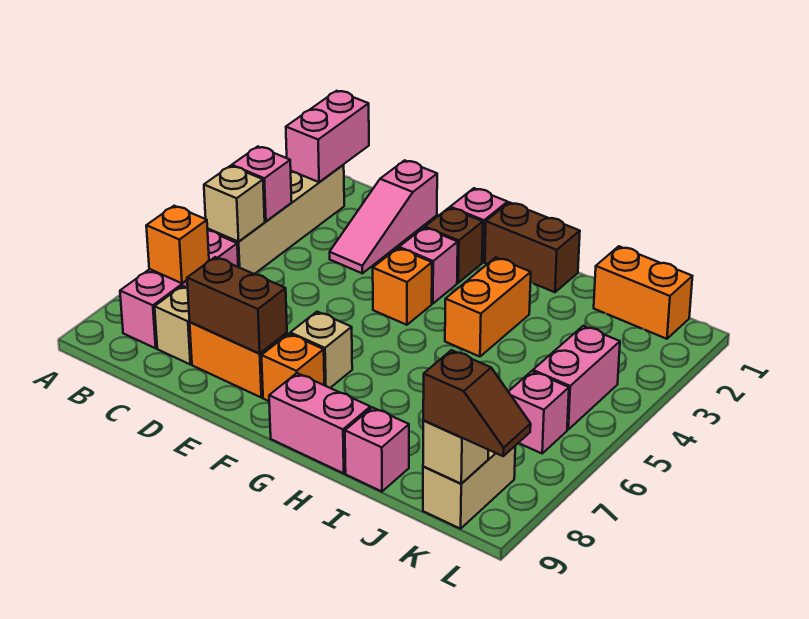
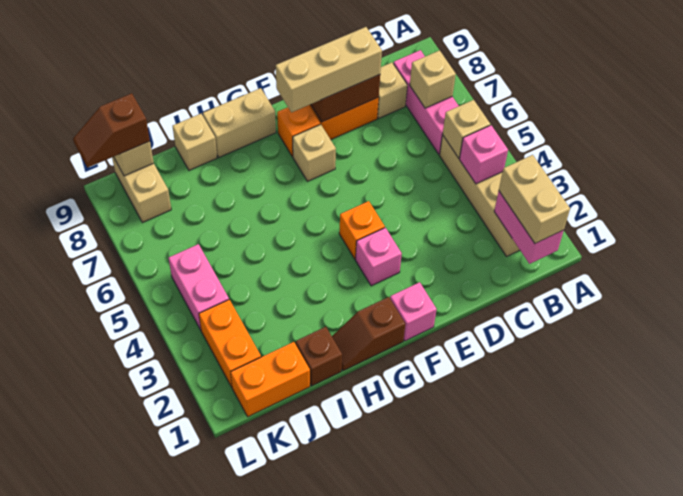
none -> tan brick B1:B2 level 3
orange brick B7 level 2 -> tan brick B7 level 2
pink slope D1:D3 level 1 top 1 -> none
none -> tan brick D8:F8 level 3
brown brick F2 level 1 -> brown brick I1 level 1
brown brick G1:H1 level 1 -> brown slope G1:H1 level 1 top G
pink brick G9:H9 level 1 -> tan brick G9:H9 level 1
orange brick H3:H4 level 1 -> orange brick K2:K3 level 1
pink brick I9 level 1 -> tan brick I9 level 1
pink brick K6 level 1 -> none

